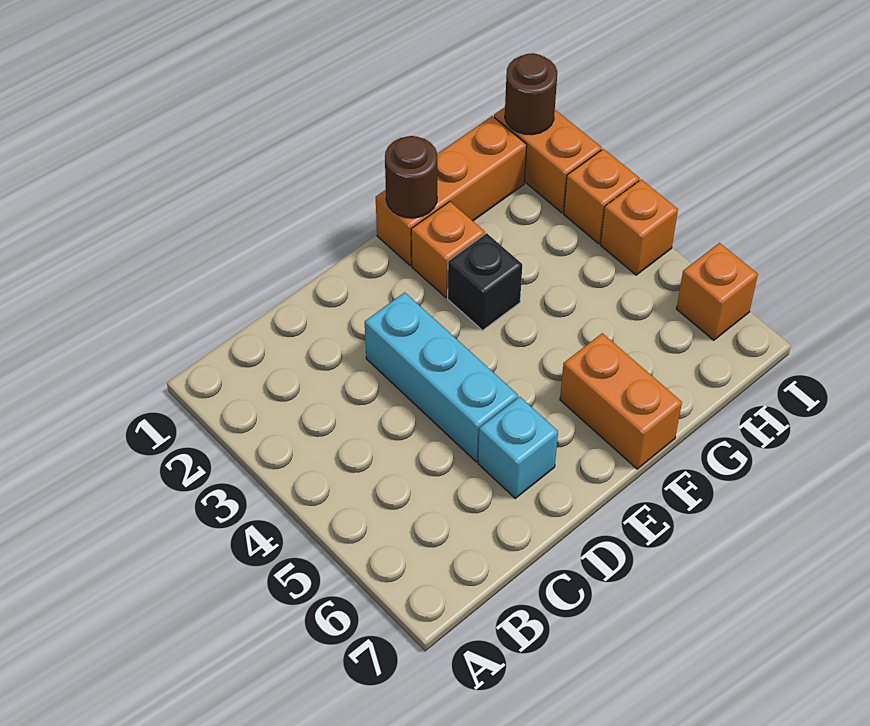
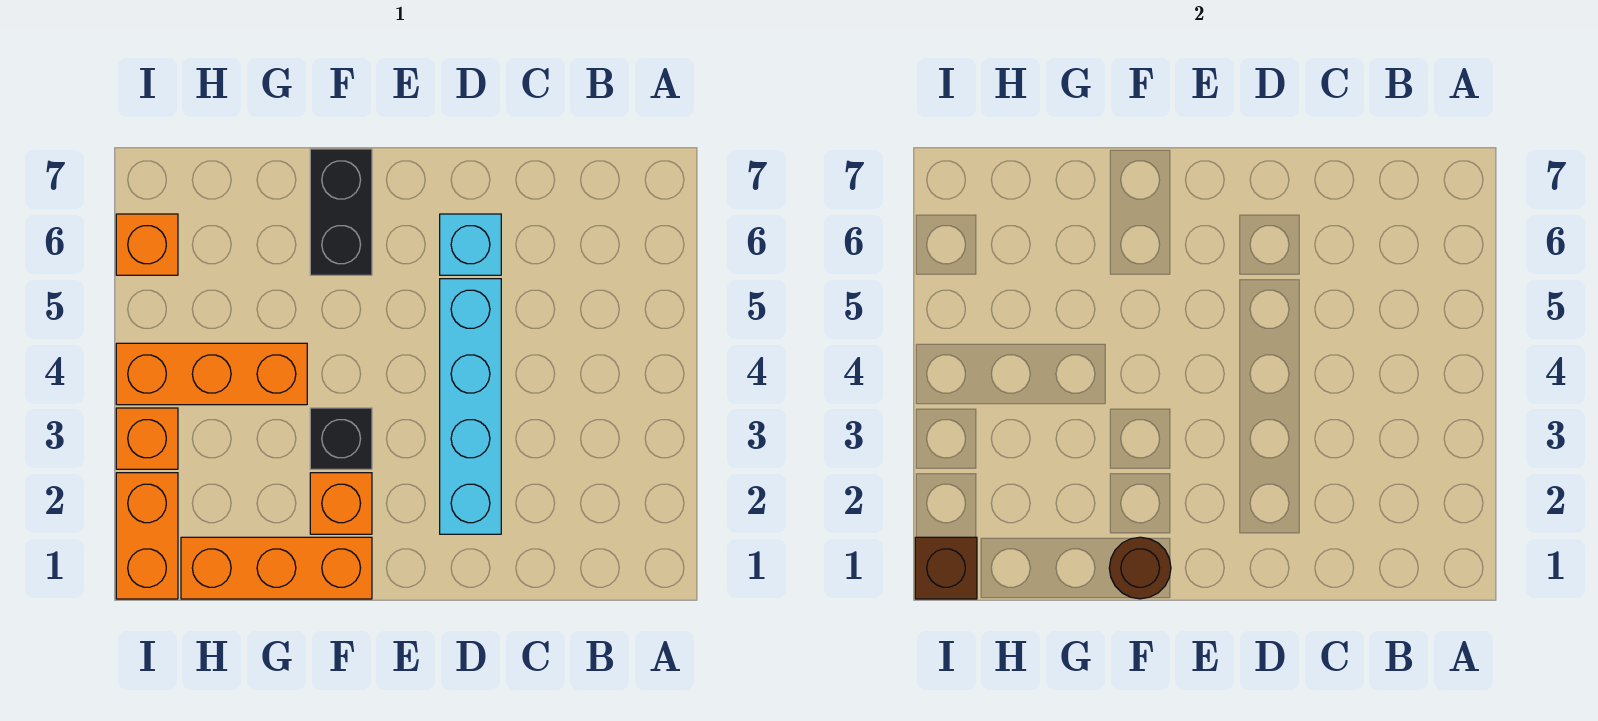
cyan brick D3:D5 level 1 -> cyan brick D2:D5 level 1
orange brick F6:F7 level 1 -> black brick F6:F7 level 1
brown round brick I1 level 2 -> brown brick I1 level 2
orange brick I4 level 1 -> orange brick G4:I4 level 1

